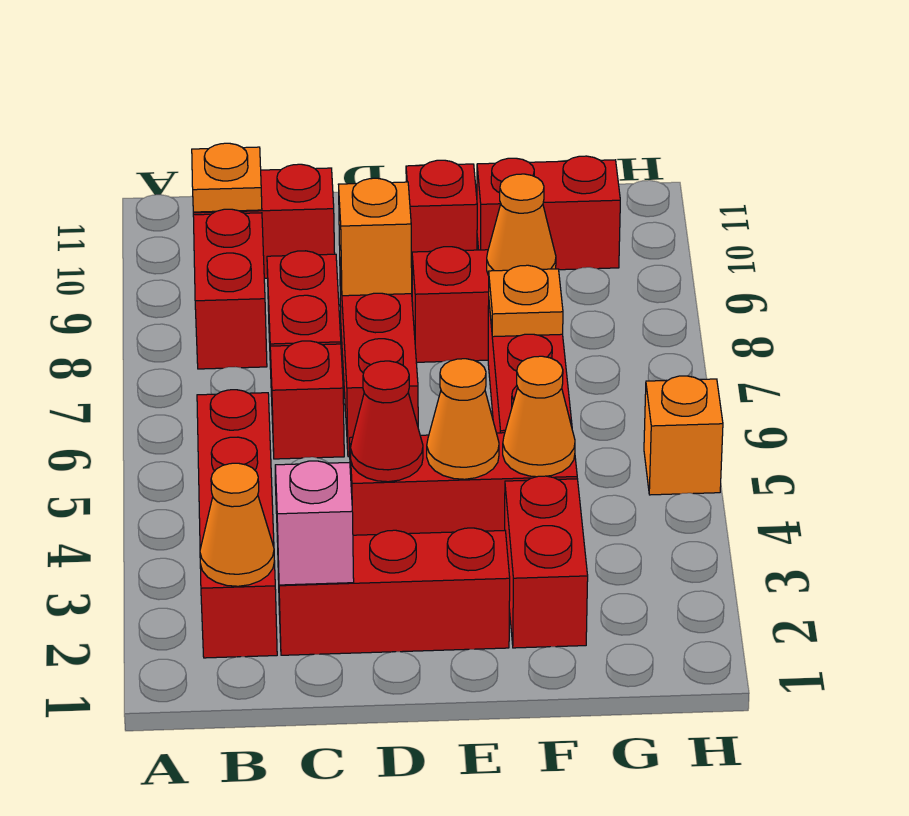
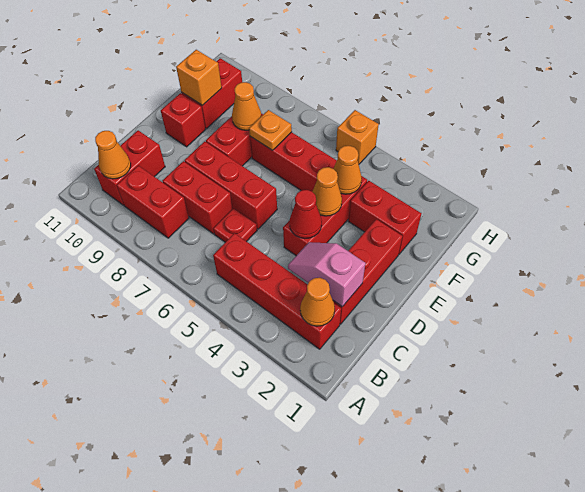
orange plate B10 level 2 -> orange cone B10 level 2
red brick C6 level 1 -> red plate C6 level 1
orange brick D8 level 2 -> orange brick F10 level 2

